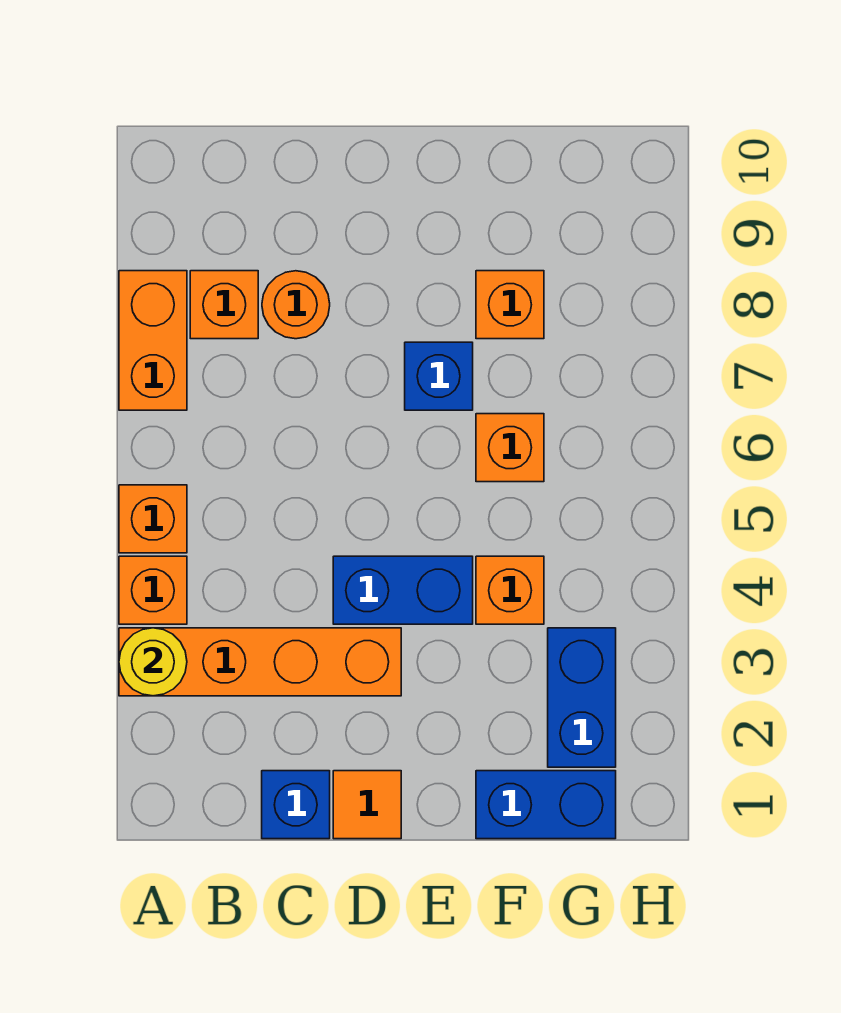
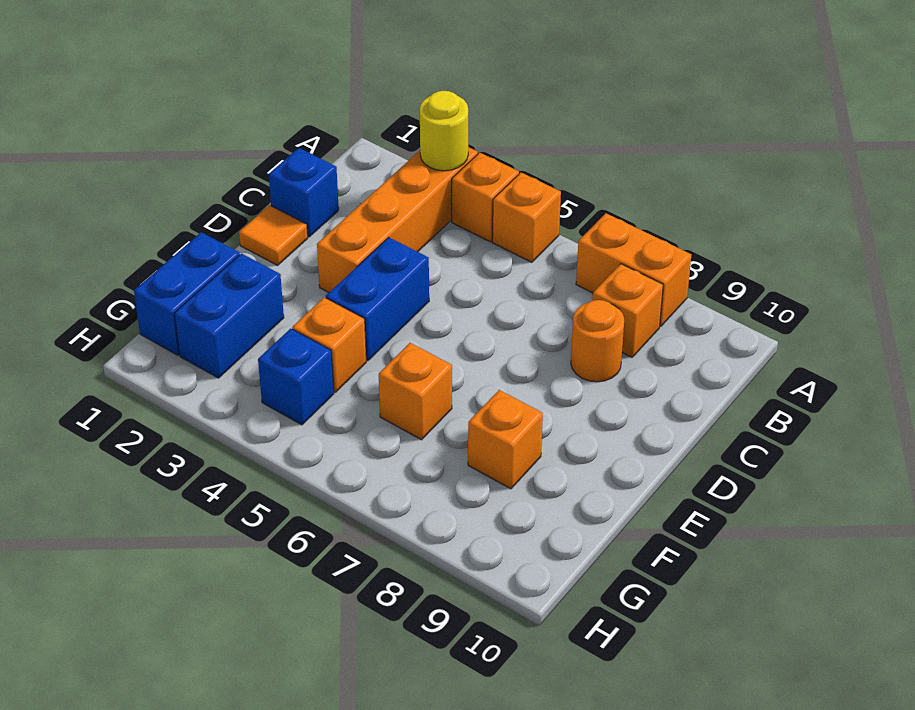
blue brick E7 level 1 -> blue brick G4 level 1
blue brick G2:G3 level 1 -> blue brick F2:G2 level 1

